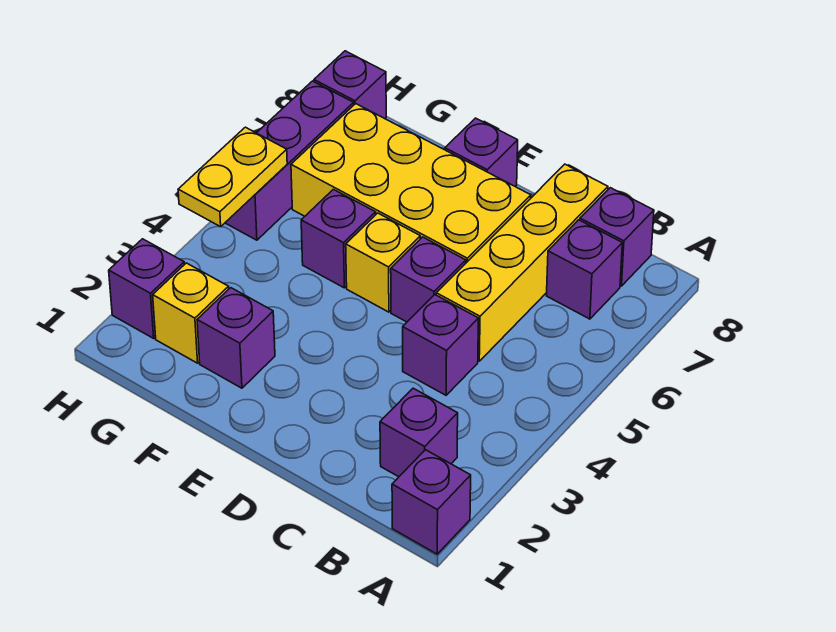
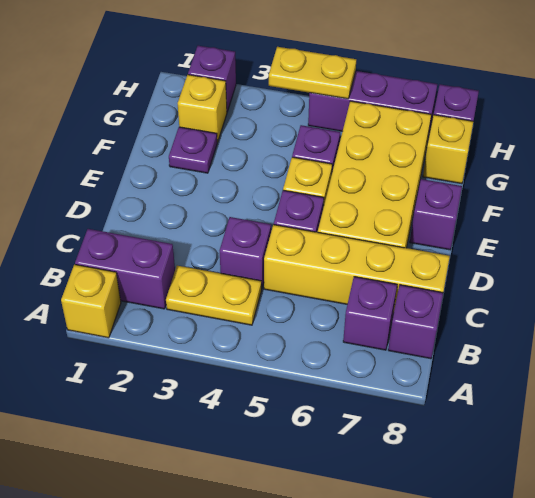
purple brick A1 level 1 -> yellow brick A1 level 1
purple brick B2 level 1 -> purple brick B1:B2 level 1
none -> yellow plate B3:B4 level 1
purple brick F2 level 1 -> purple plate F2 level 1
none -> yellow brick G8 level 1

